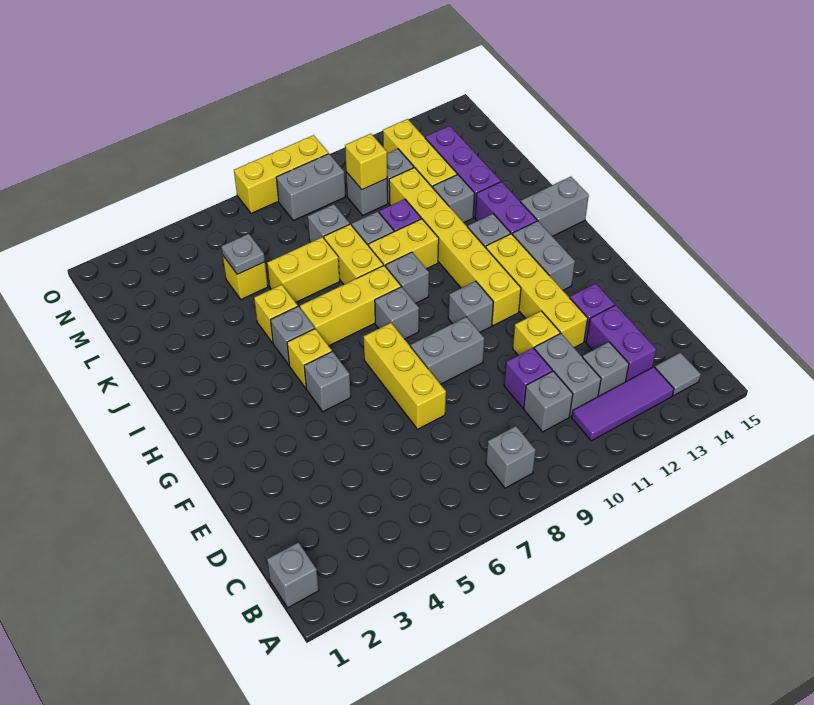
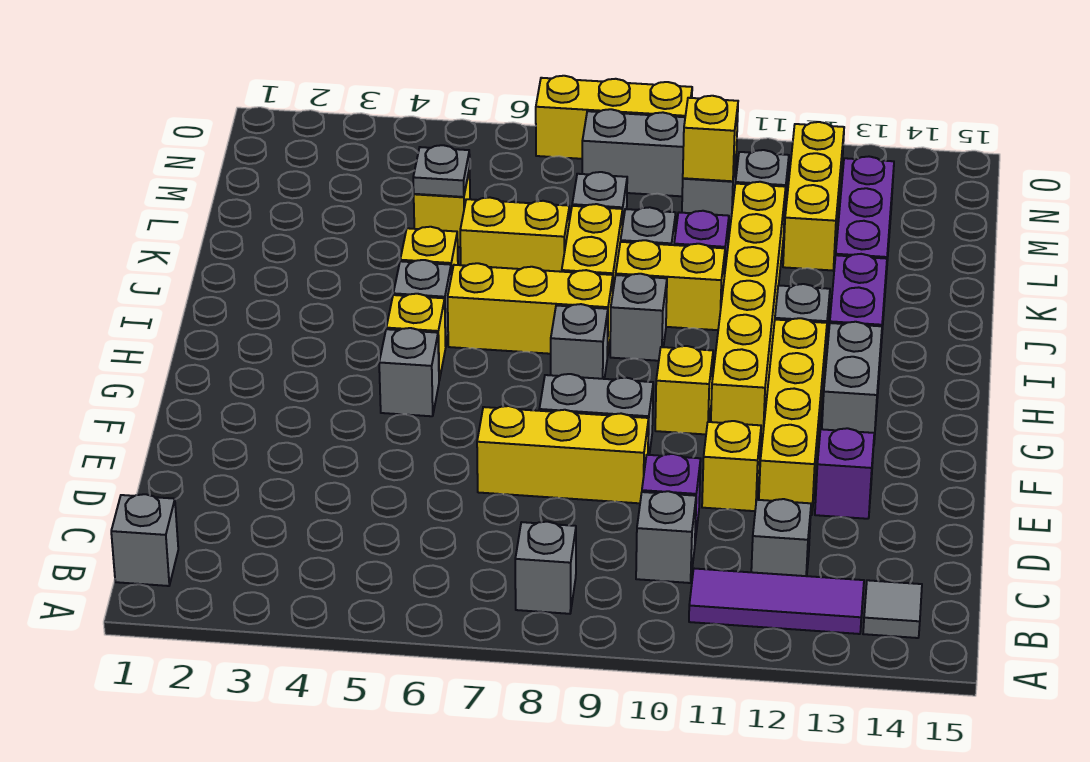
grey brick C11:D11 level 1 -> none
purple brick C13:D13 level 1 -> none
yellow brick E7:G7 level 1 -> yellow brick E7:E9 level 1
grey brick G10 level 1 -> yellow brick G10 level 1
grey brick I14:I15 level 1 -> none
grey brick K12 level 1 -> none

